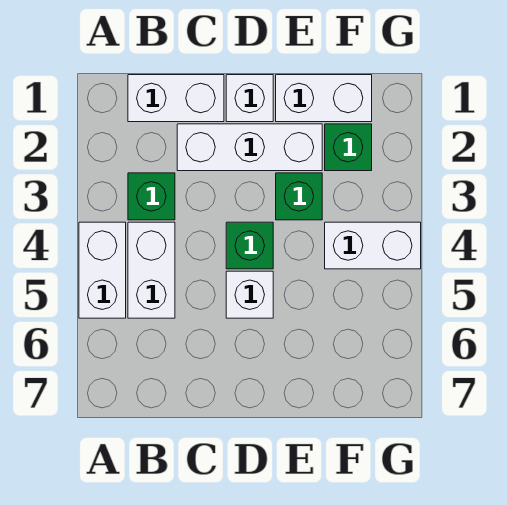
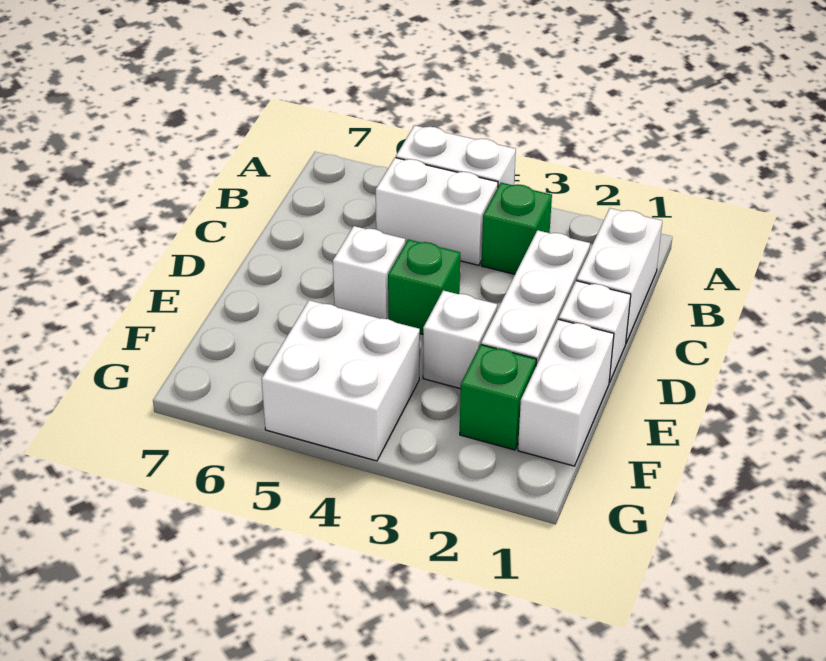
green brick E3 level 1 -> white brick E3 level 1
white brick F4:G4 level 1 -> white brick F4:G5 level 1

